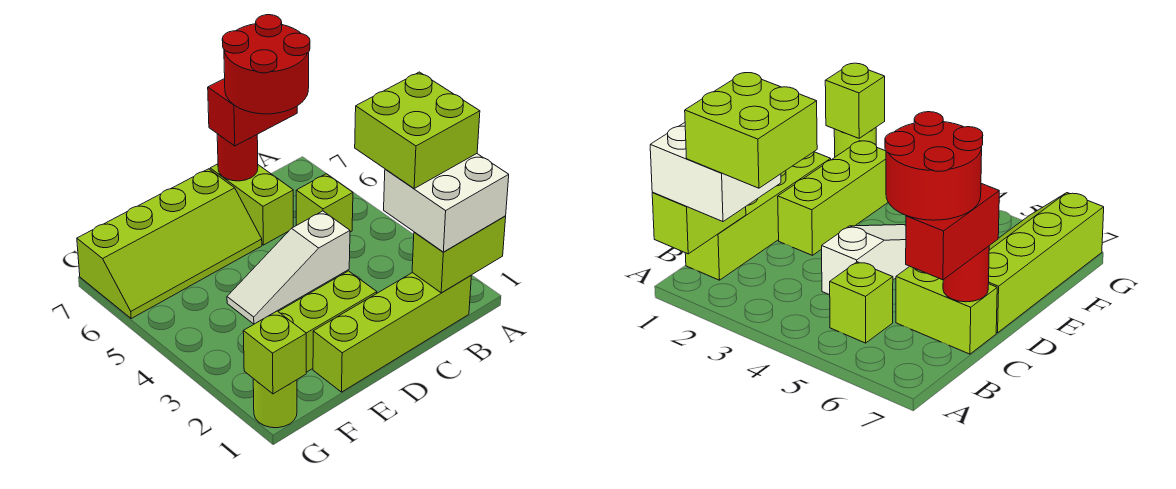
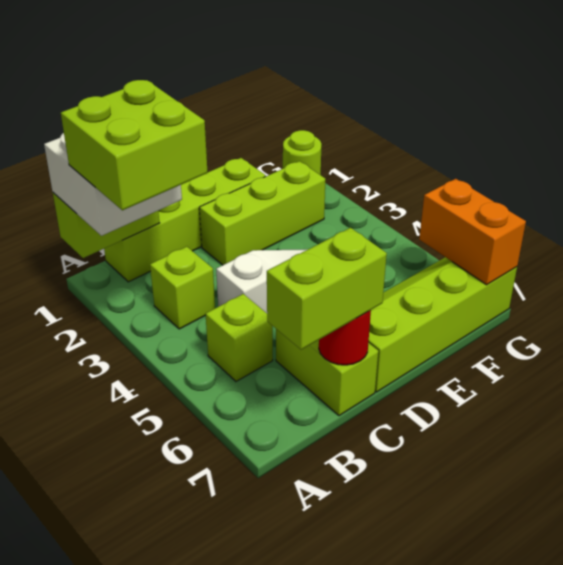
red round brick B6:C7 level 4 -> none
red brick B7:C7 level 3 -> lime brick B7:C7 level 3
lime brick G1 level 2 -> lime brick B3 level 1
none -> orange brick G6:G7 level 2

